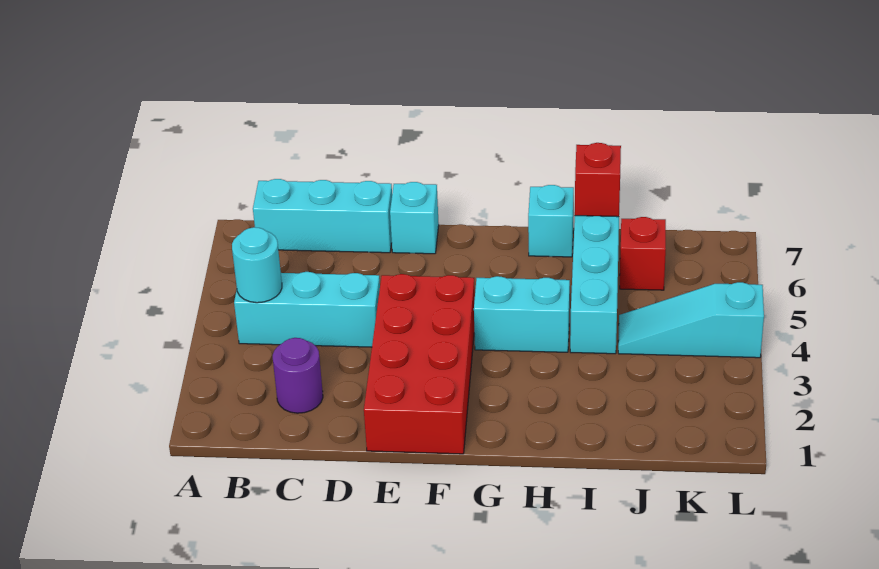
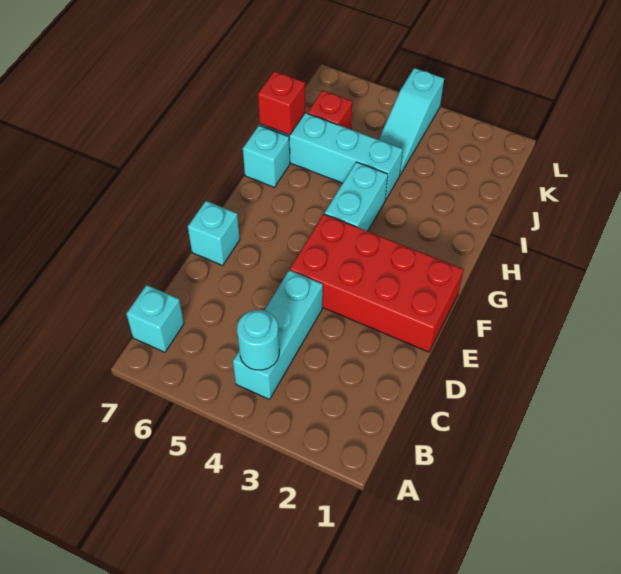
cyan brick B7:D7 level 1 -> cyan brick B7 level 1
purple round brick C2 level 1 -> none

